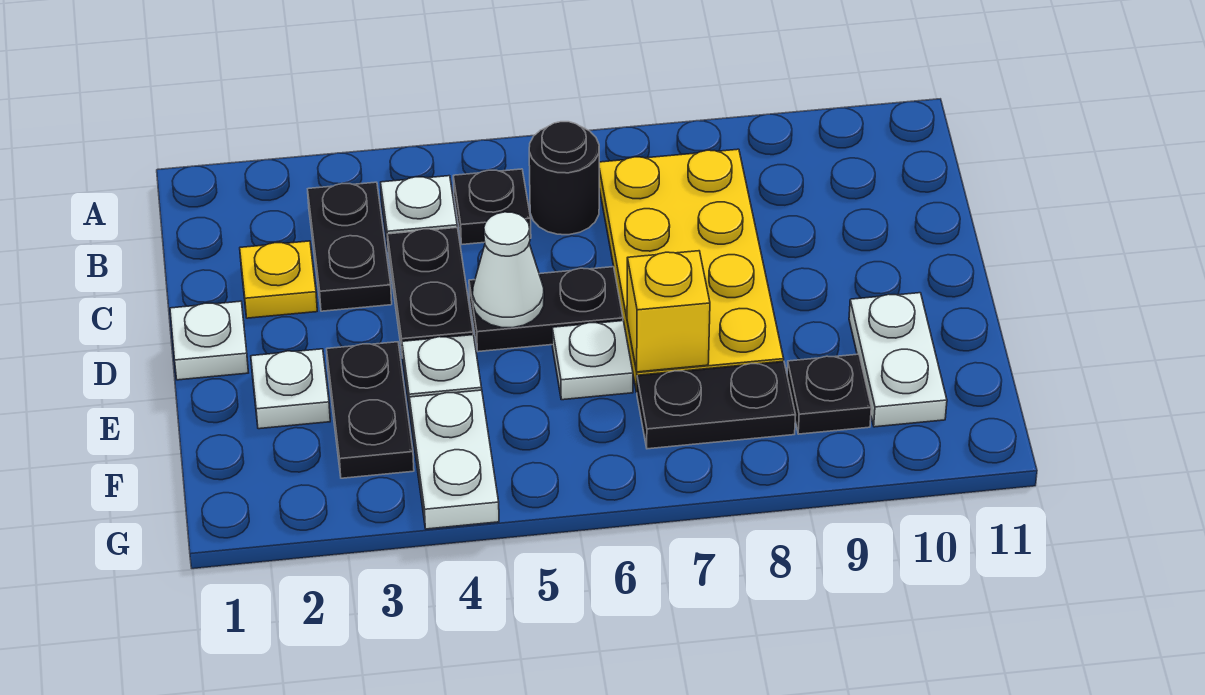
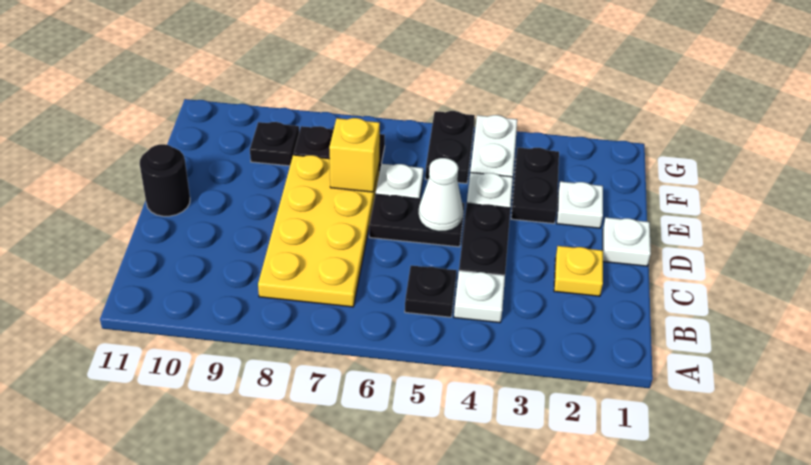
black plate B3:C3 level 1 -> black plate F5:G5 level 1
black round brick B6 level 1 -> black round brick D11 level 1
white plate E10:F10 level 1 -> none

